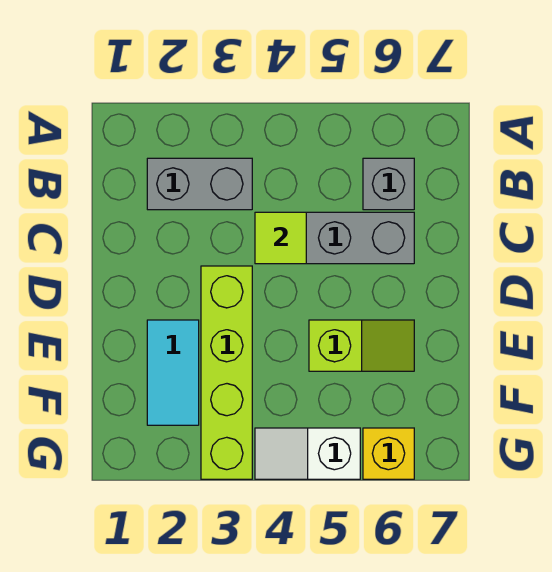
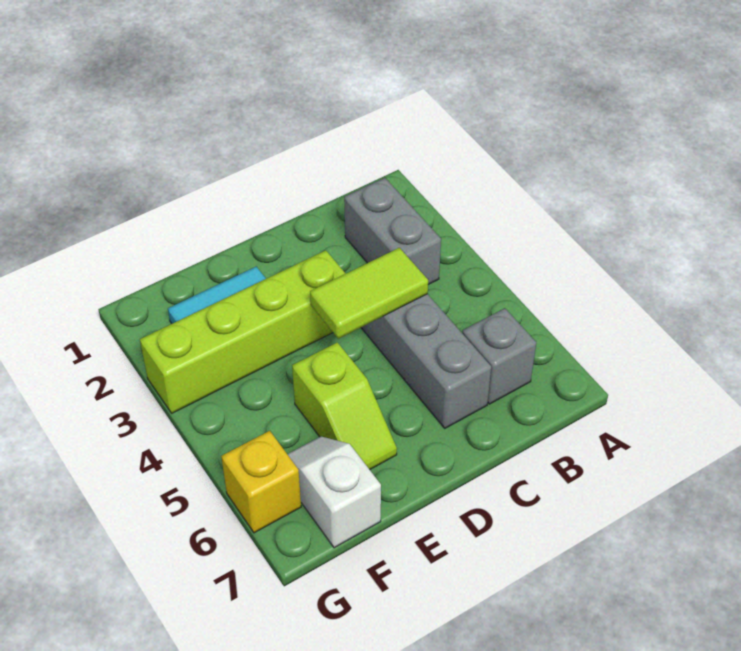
lime tile C4 level 2 -> lime tile C4:D4 level 2
white slope G4:G5 level 1 top 5 -> white slope F6:F7 level 1 top 7

